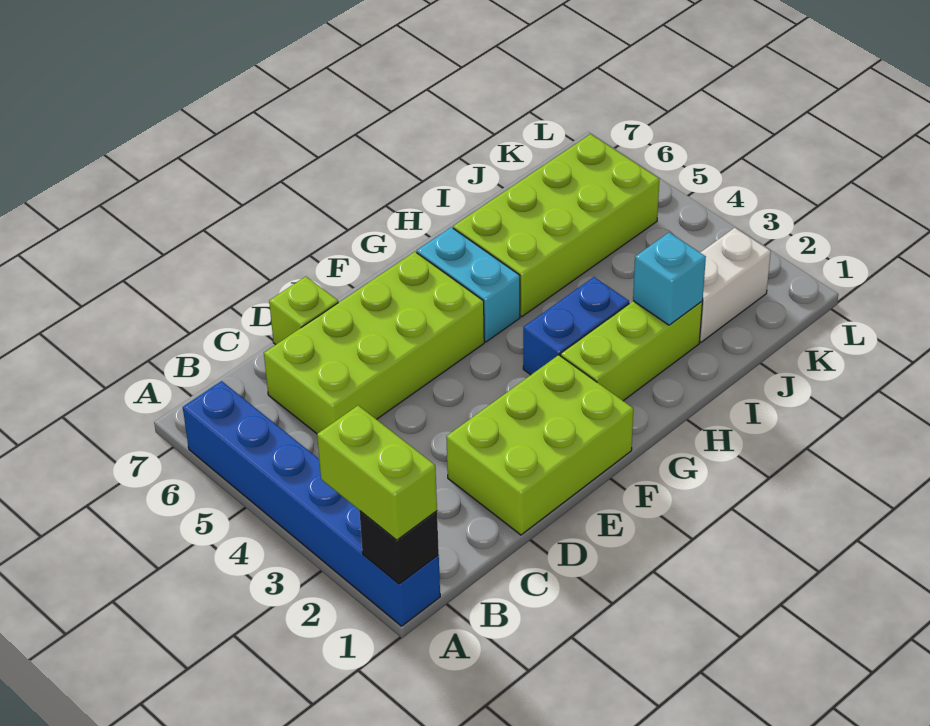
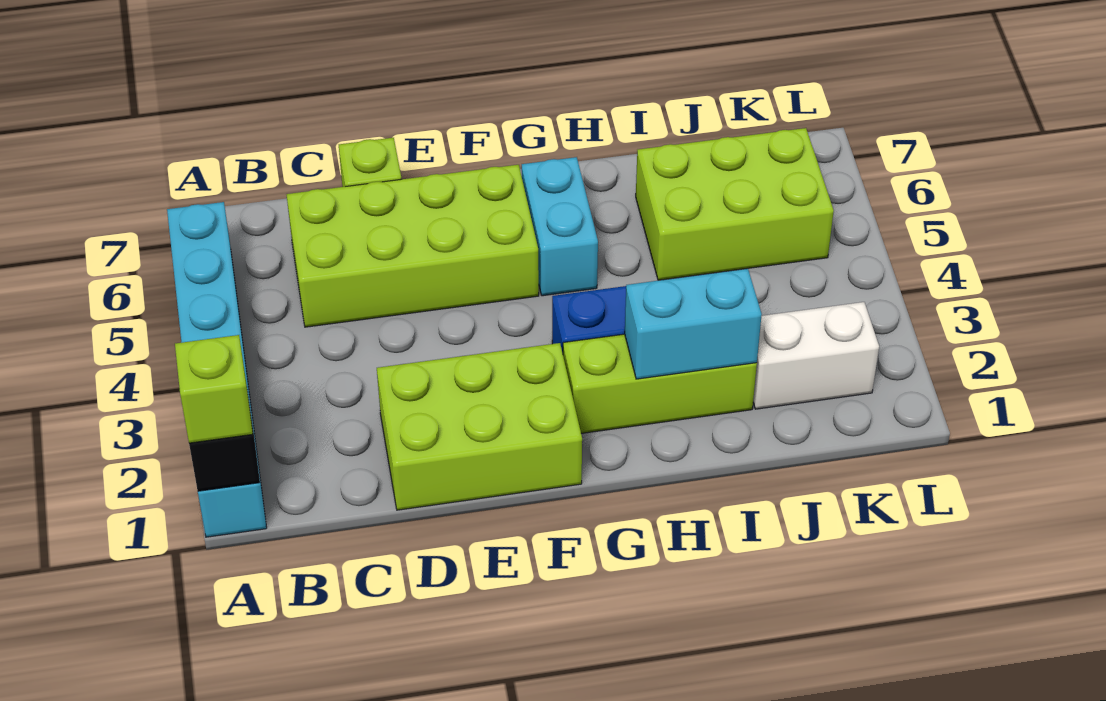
blue brick A1:A6 level 1 -> cyan brick A1:A6 level 1
lime brick A1:A2 level 3 -> lime brick A1 level 3
lime brick H5:K6 level 1 -> lime brick I5:K6 level 1
cyan brick I2 level 2 -> cyan brick H2:I2 level 2

